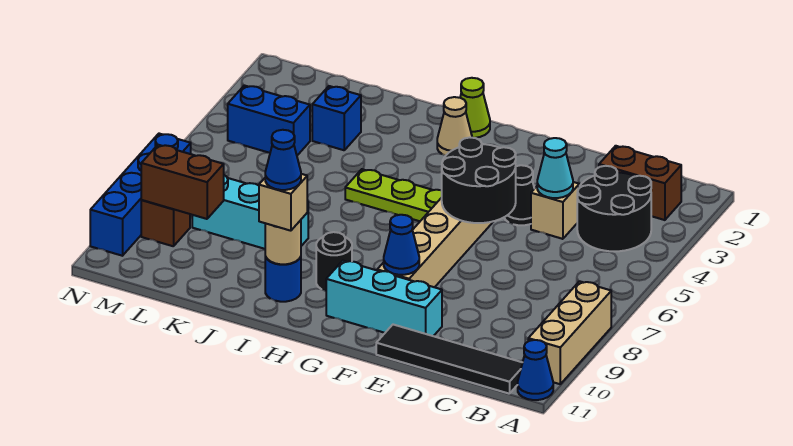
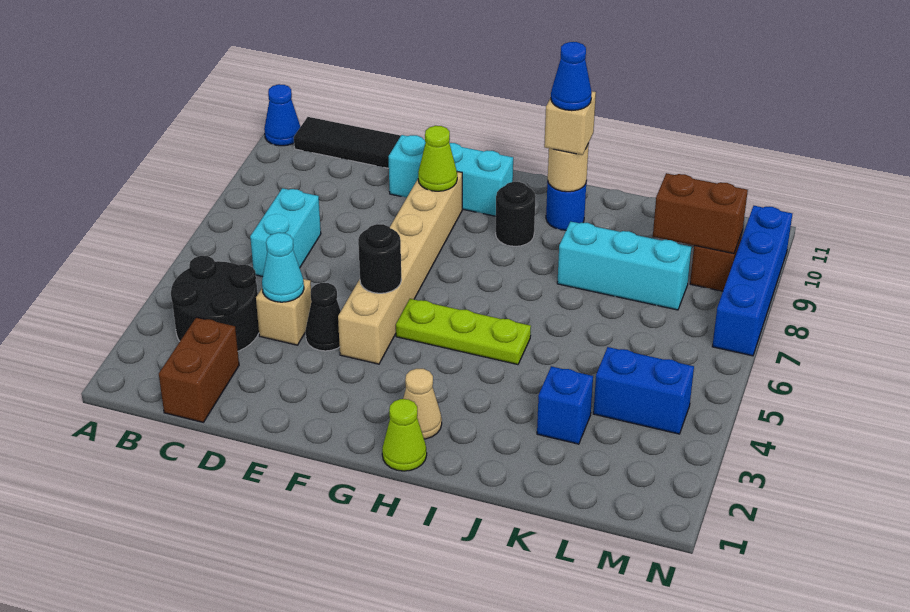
tan brick A8:A10 level 1 -> none
brown brick B2:C2 level 1 -> brown brick C1:C2 level 1
none -> cyan brick C6:C7 level 1
black round brick E5:F6 level 2 -> black round brick F5 level 2
blue cone F9 level 2 -> lime cone F9 level 2

